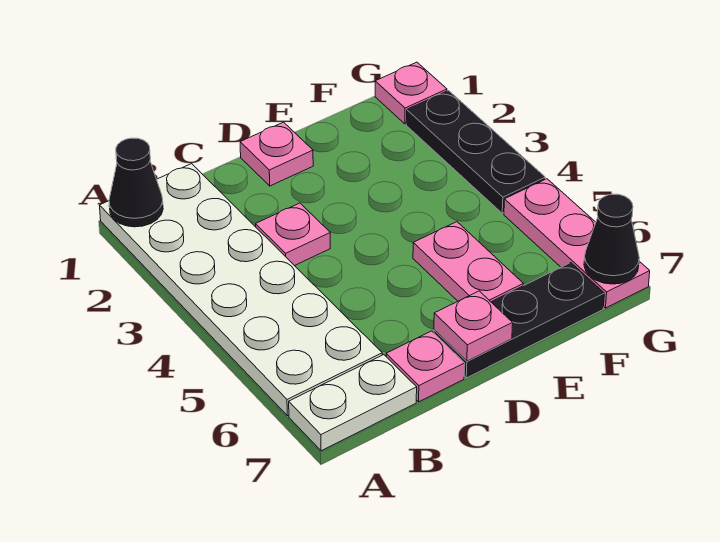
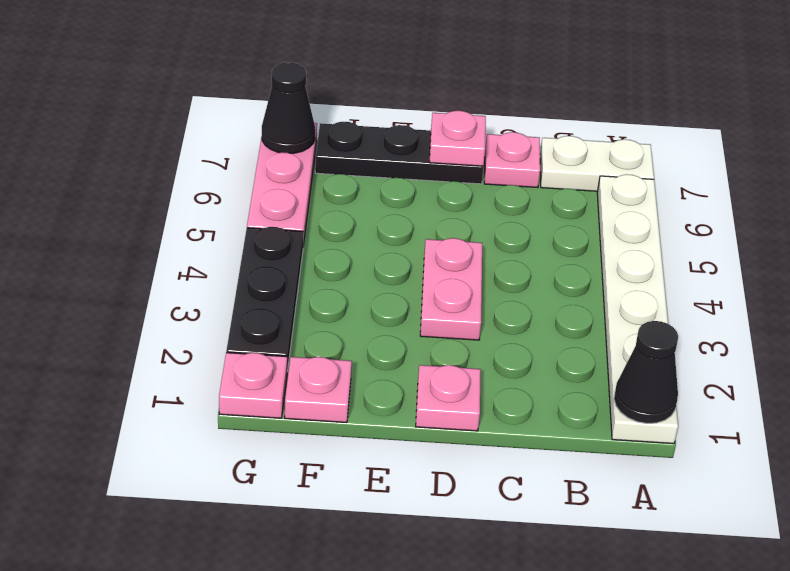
white plate A1:B6 level 1 -> white plate A1:A6 level 1
pink plate C3 level 1 -> pink plate F1 level 1
pink plate E5:E6 level 1 -> pink plate D3:D4 level 1

